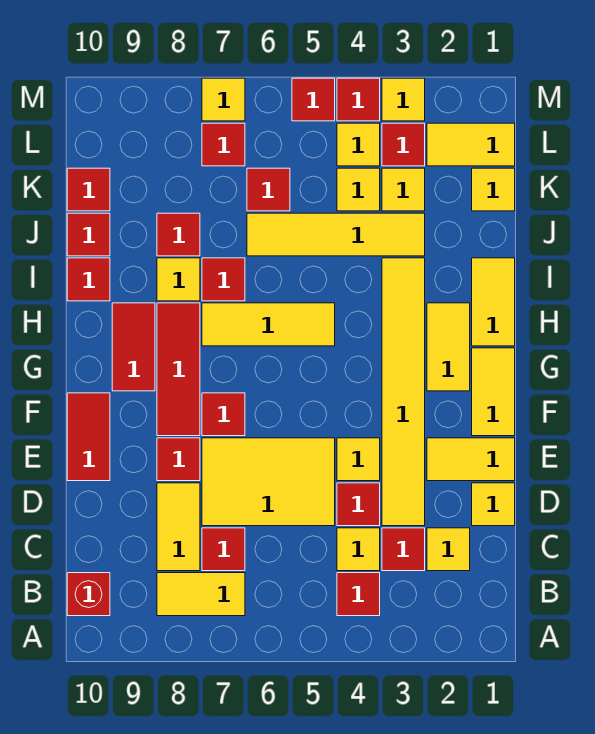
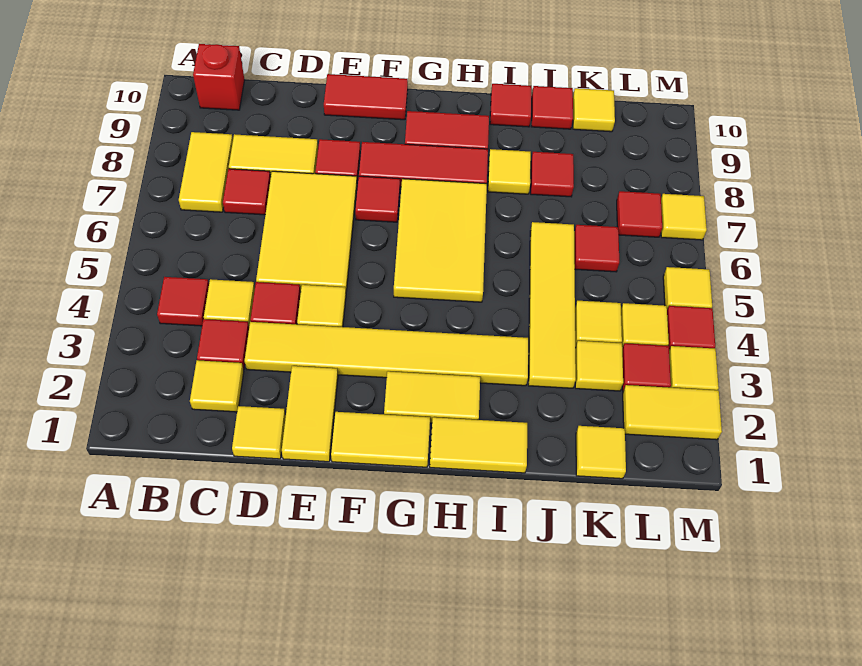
yellow tile H5:H7 level 1 -> yellow tile G5:H7 level 1
red tile I7 level 1 -> none
red tile K10 level 1 -> yellow tile K10 level 1
yellow tile L1:L2 level 1 -> yellow tile L2:M2 level 1
red tile M5 level 1 -> yellow tile M5 level 1

